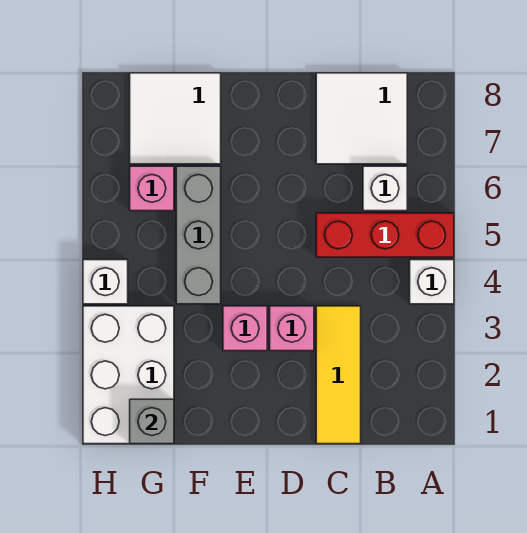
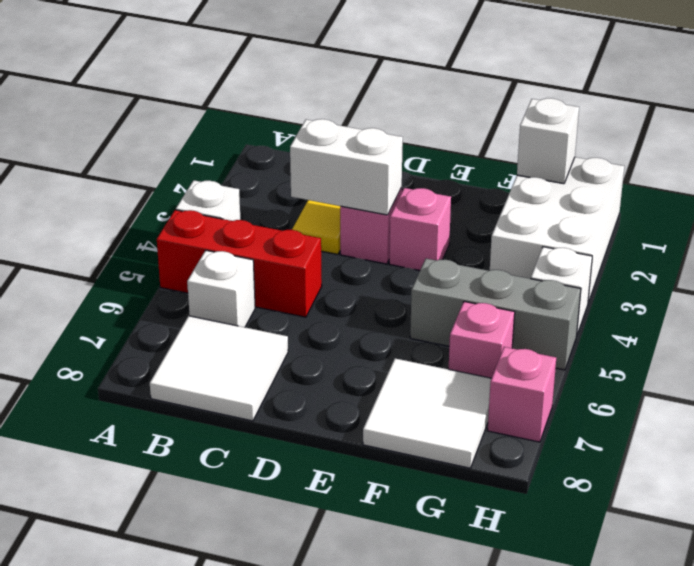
none -> white brick C3:D3 level 2
grey brick F4:F6 level 1 -> grey brick F5:H5 level 1
grey brick G1 level 2 -> white brick G1 level 2
none -> pink brick H7 level 1

